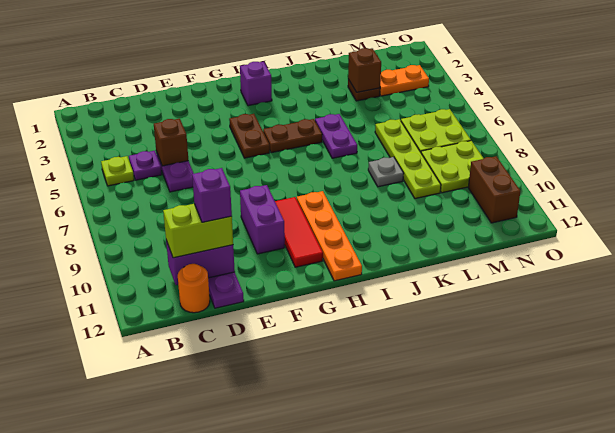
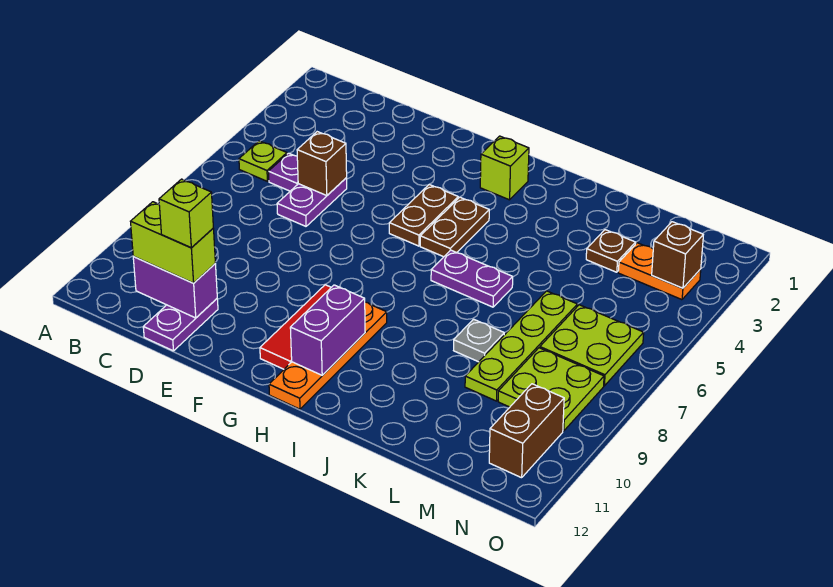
orange round brick C12 level 1 -> none
purple brick D11 level 4 -> lime brick D11 level 4
purple brick F9:F10 level 1 -> purple brick H10:H11 level 2
purple brick H2 level 1 -> lime brick H2 level 1
brown plate H5:I5 level 1 -> brown plate H4:H5 level 1
purple plate J5:J6 level 1 -> purple plate I6:J6 level 1
brown brick L3 level 2 -> brown brick N3 level 2

